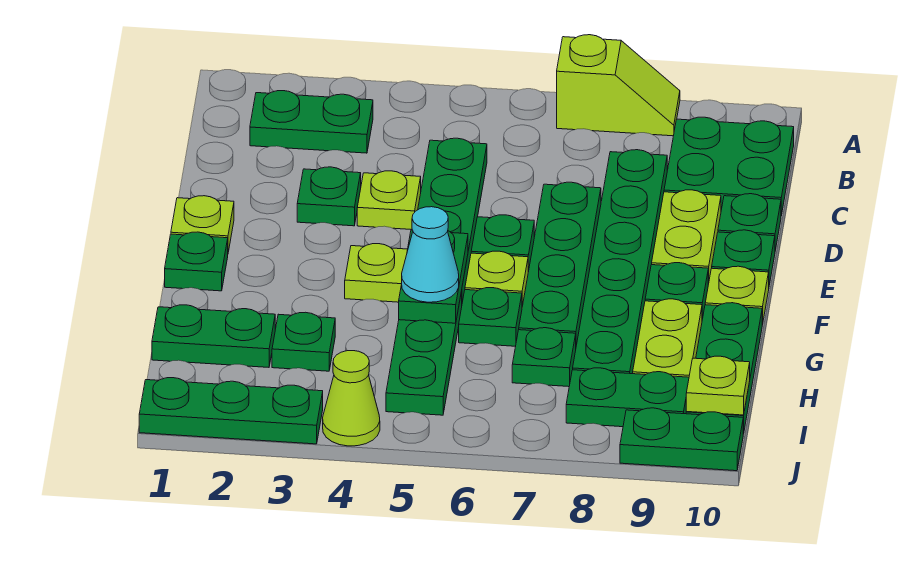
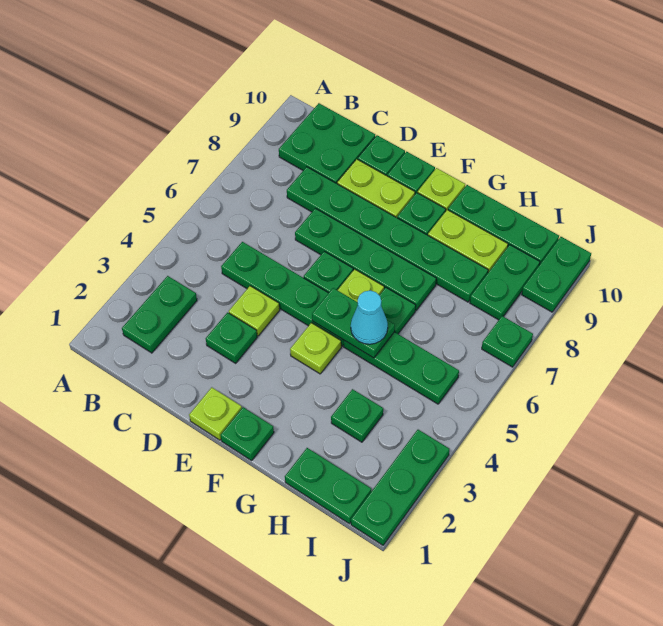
lime slope A7:A8 level 1 top 7 -> none
green plate H1:H2 level 1 -> green plate H1:I1 level 1
green plate H7 level 1 -> green plate J7 level 1
lime plate I10 level 2 -> none
lime cone J4 level 1 -> none

